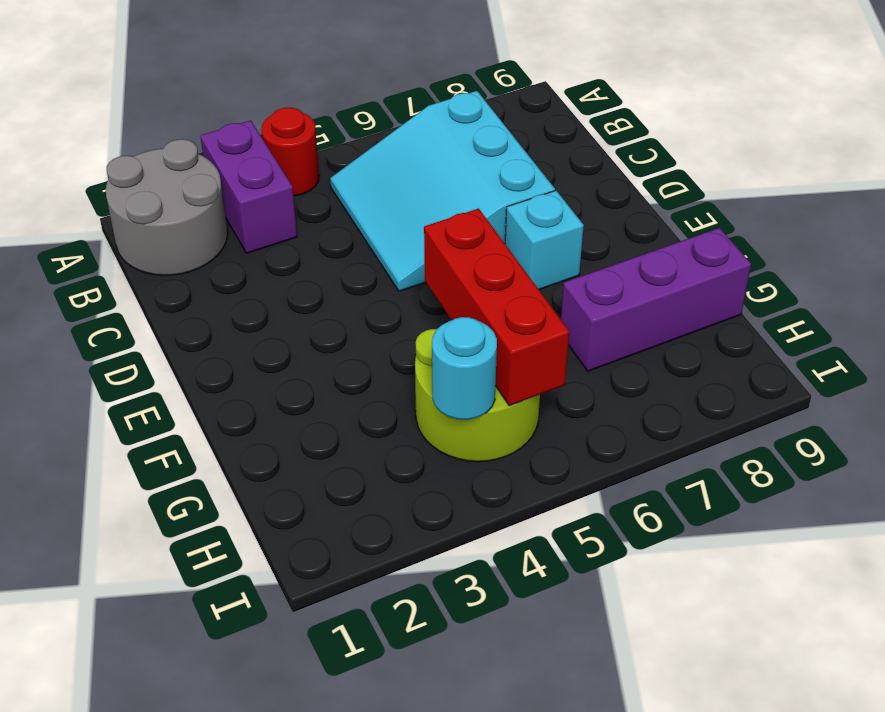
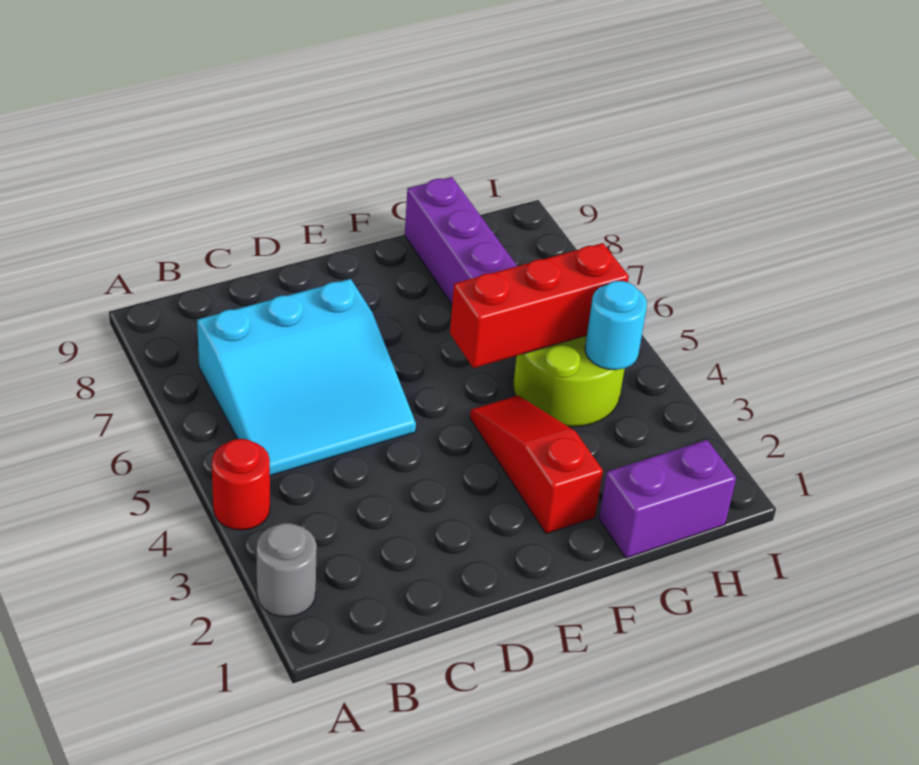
grey round brick A1:B2 level 1 -> grey round brick A2 level 1
purple brick A3:B3 level 1 -> purple brick G1:H1 level 1
cyan brick E7 level 1 -> none
none -> red slope F2:F4 level 1 top 2

